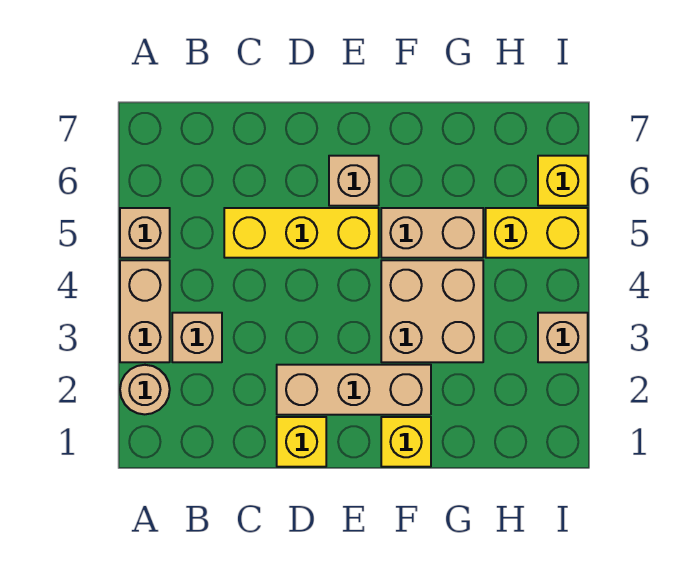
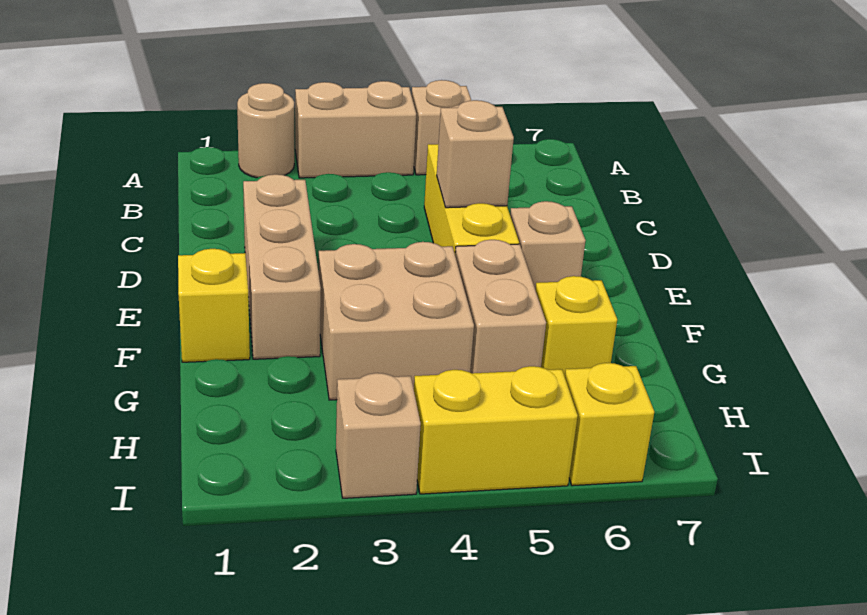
tan brick B3 level 1 -> tan brick D5 level 2
yellow brick D1 level 1 -> yellow brick G6 level 1
yellow brick H5:I5 level 1 -> yellow brick I4:I5 level 1

